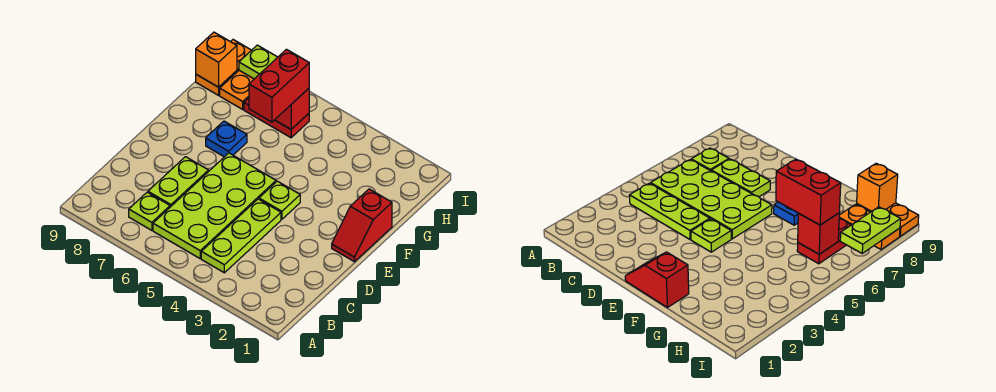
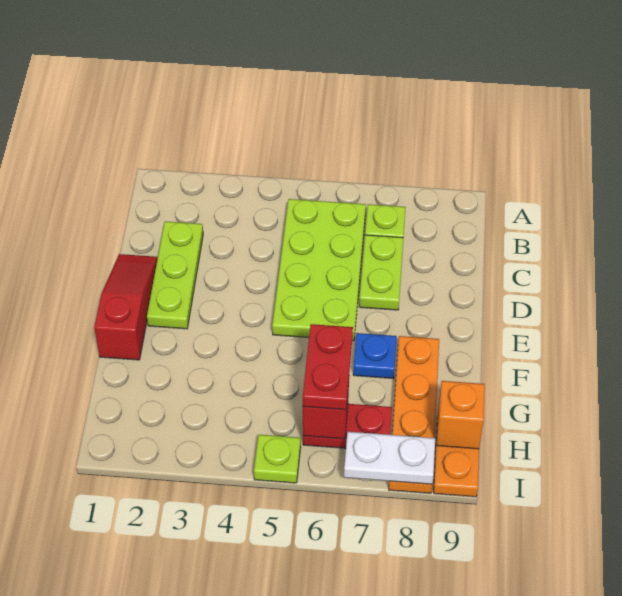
lime plate B4:D4 level 1 -> lime plate C2:E2 level 1
red slope E1:F1 level 1 top F -> red slope D1:F1 level 1 top F
lime plate E4 level 1 -> lime plate I5 level 1
red brick G6:H6 level 3 -> red plate G6:H6 level 3
orange plate H8:I8 level 1 -> orange plate F8:I8 level 1
lime plate I7:I8 level 2 -> white plate I7:I8 level 2

